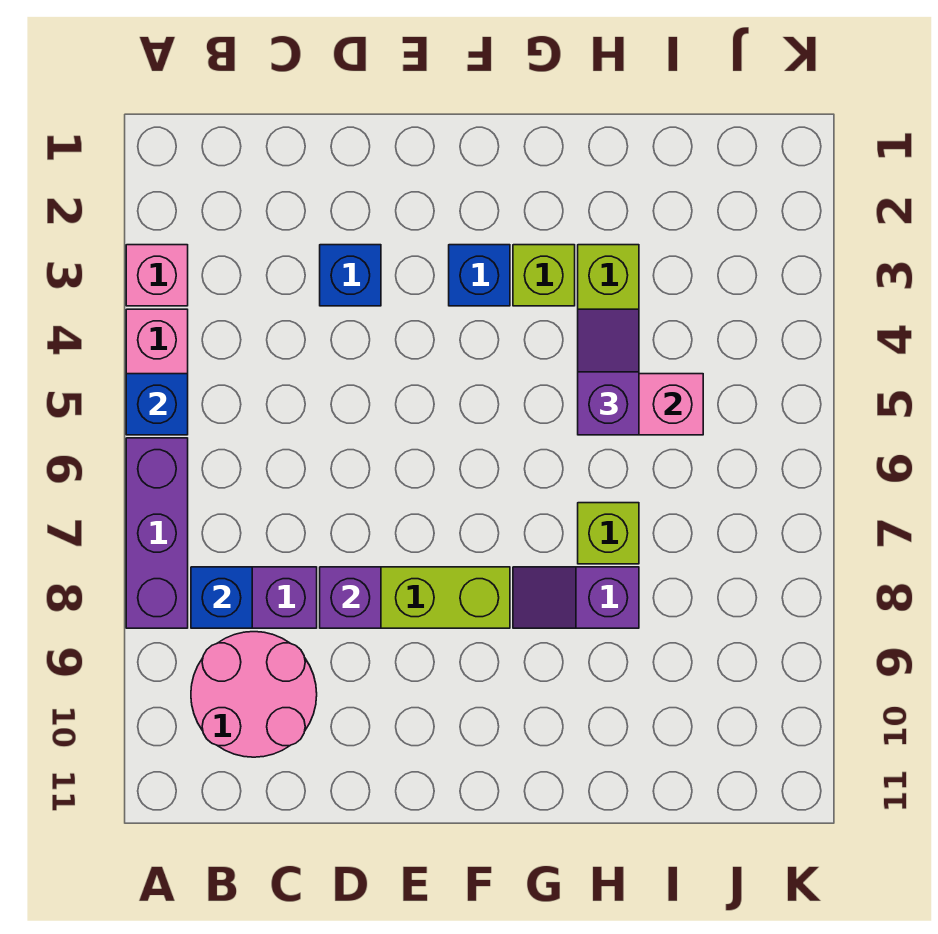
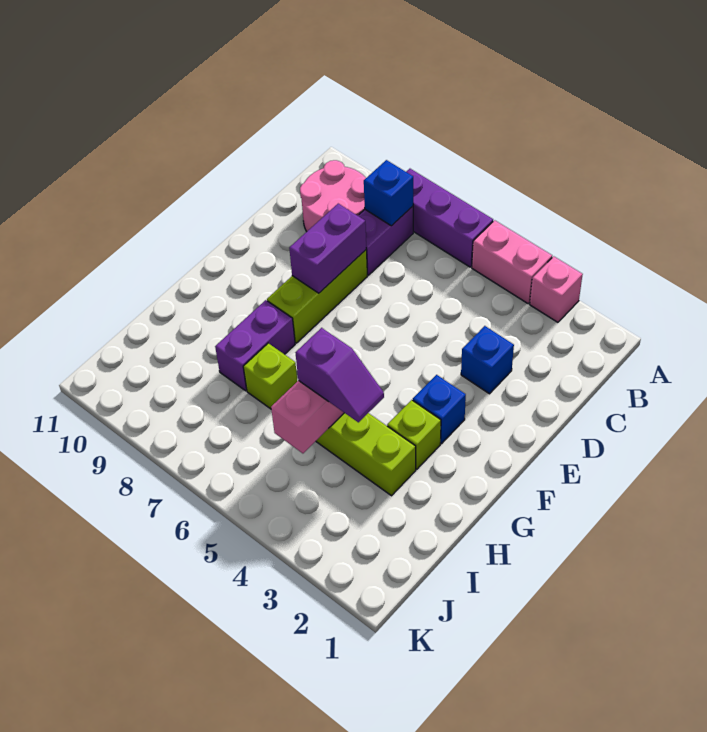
blue brick A5 level 2 -> none
purple brick D8 level 2 -> purple brick D8:E8 level 2
purple slope G8:H8 level 1 top H -> purple brick G8:H8 level 1

